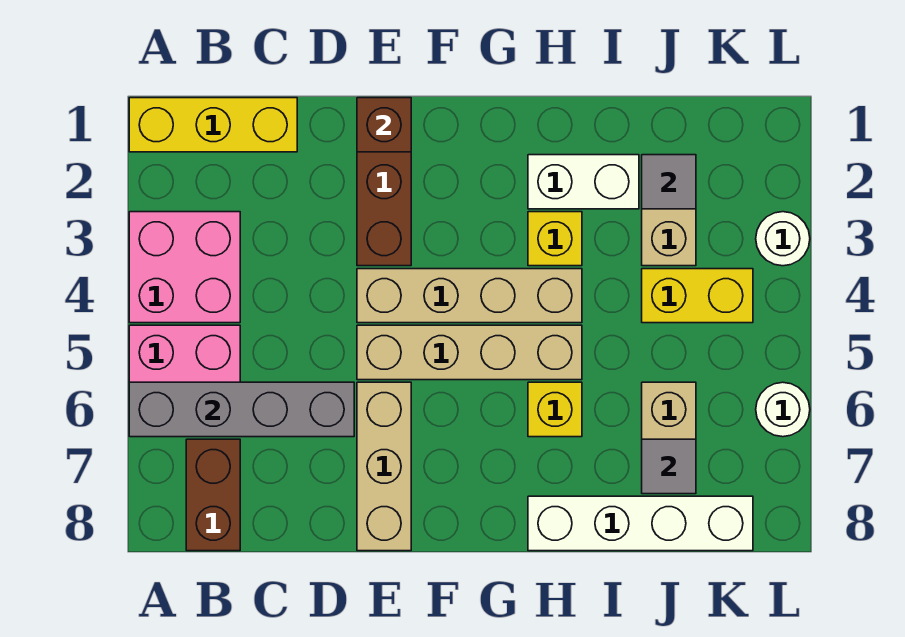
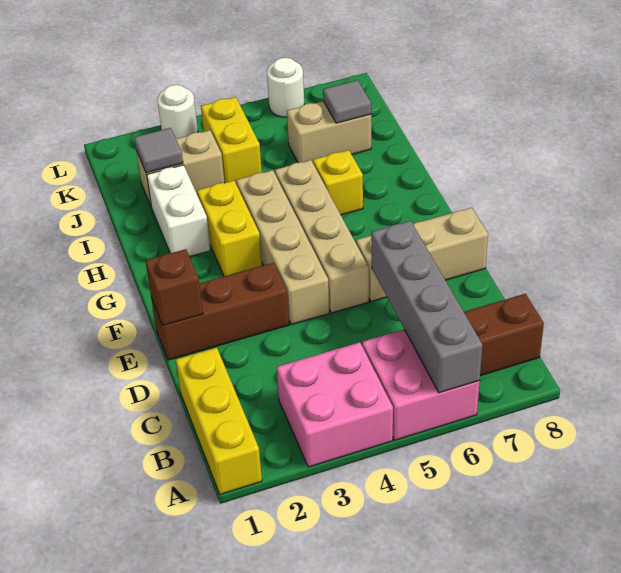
yellow brick H3 level 1 -> yellow brick G3:H3 level 1
white brick H8:K8 level 1 -> none

